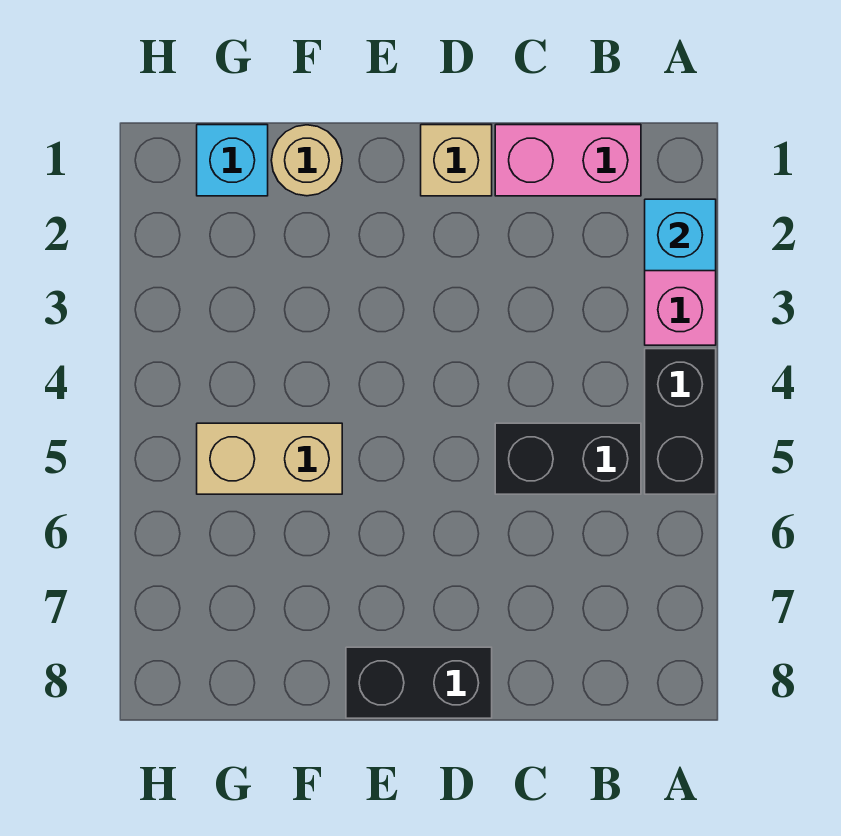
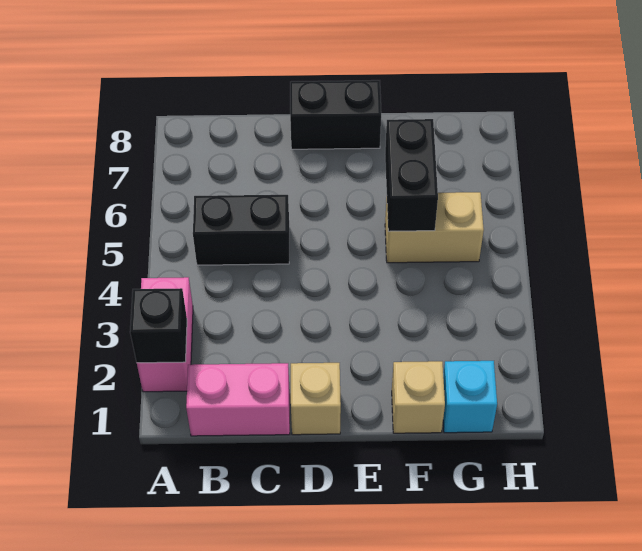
cyan brick A2 level 2 -> black brick A2 level 2
black brick A4:A5 level 1 -> black brick F5:F6 level 2
tan round brick F1 level 1 -> tan brick F1 level 1

